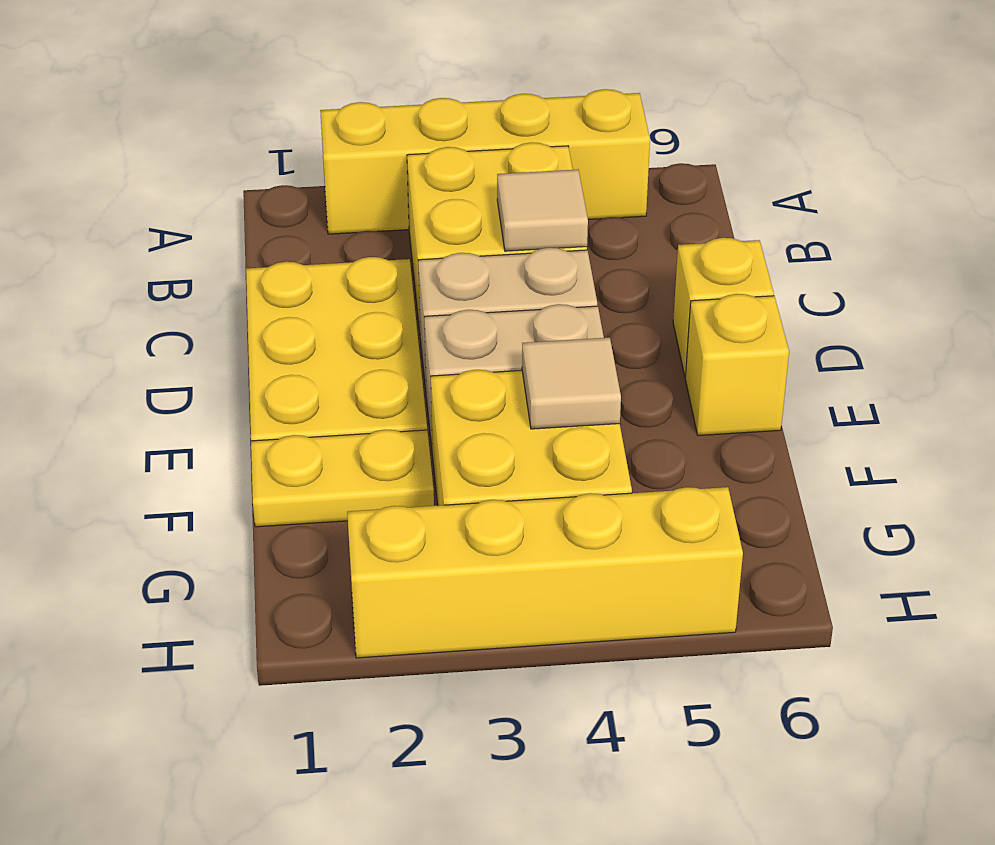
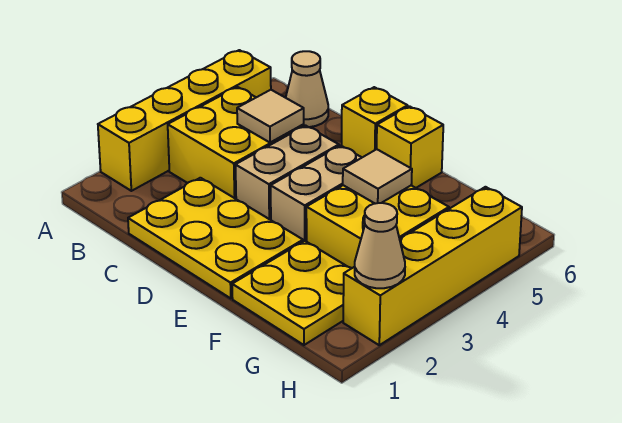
none -> tan cone B6 level 1
yellow plate F1:F2 level 1 -> yellow plate F1:G2 level 1
none -> tan cone H2 level 2

